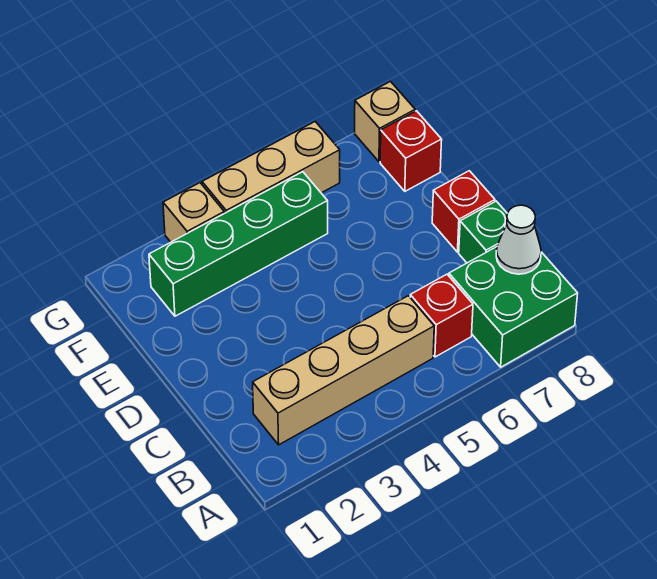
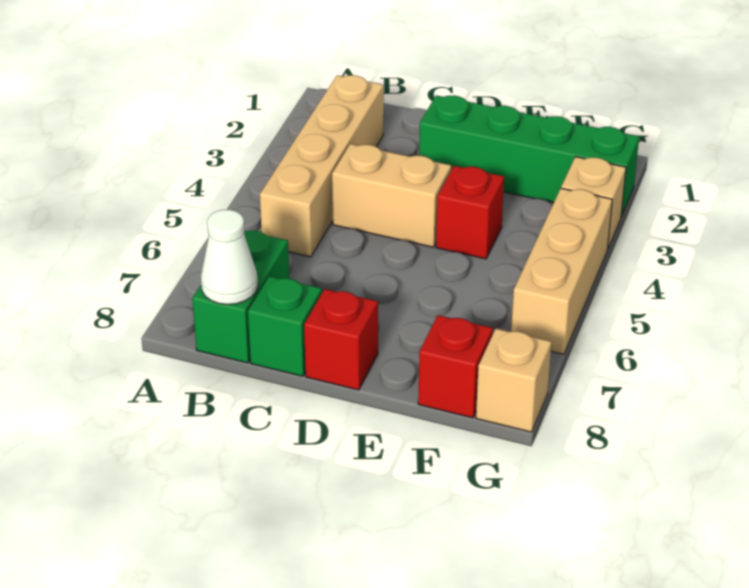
green brick A7:B8 level 1 -> green brick B7:B8 level 1
red brick B6 level 1 -> red brick E4 level 1
none -> tan brick C4:D4 level 1
green brick F2:F5 level 1 -> green brick D2:G2 level 1

